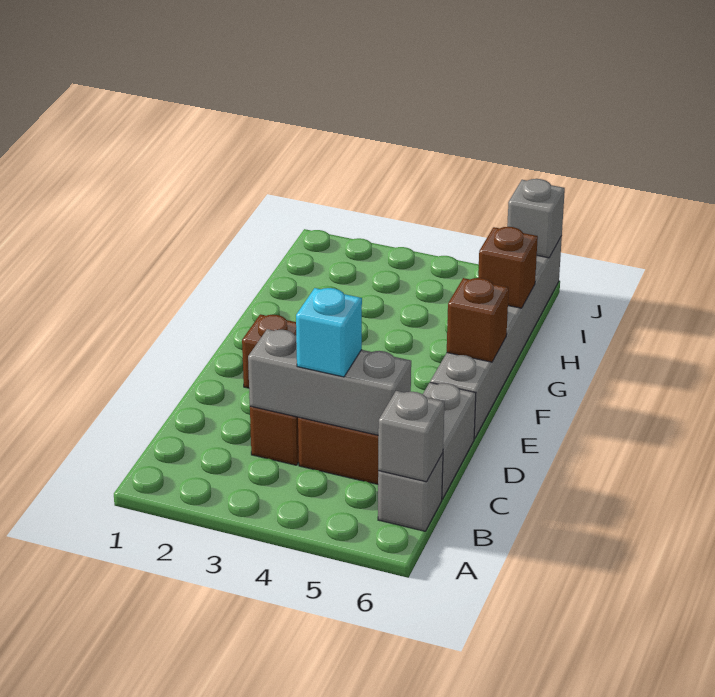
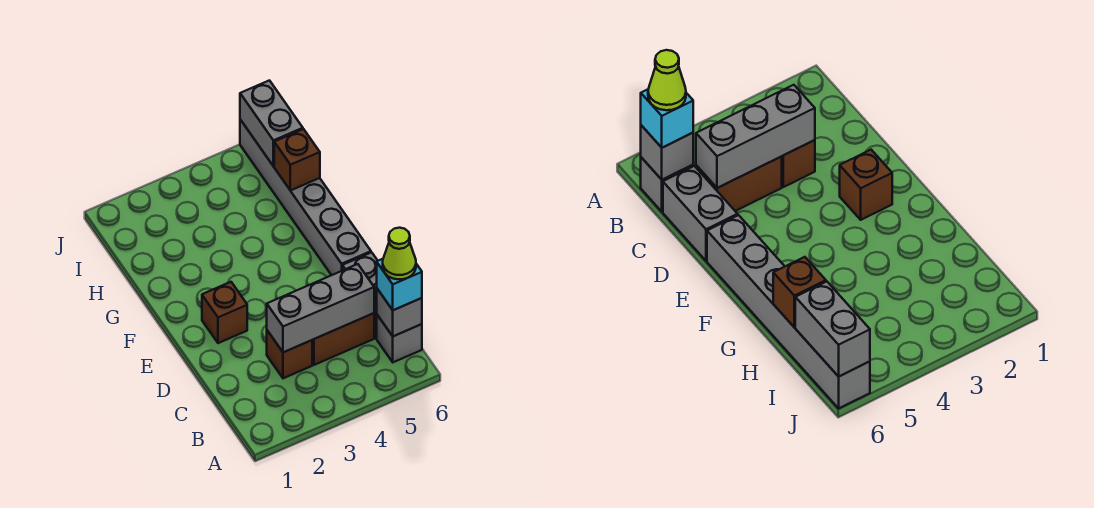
none -> lime cone B6 level 4
cyan brick C4 level 3 -> cyan brick B6 level 3
brown brick F6 level 2 -> none
grey brick J6 level 2 -> grey brick I6:J6 level 2

